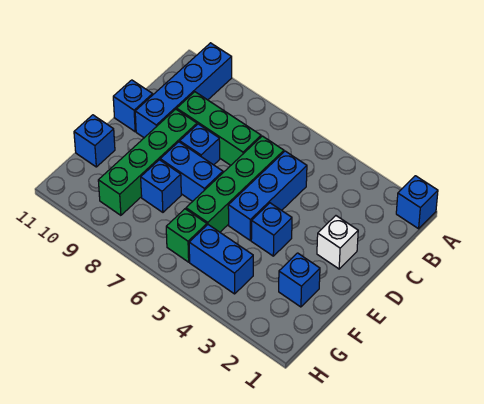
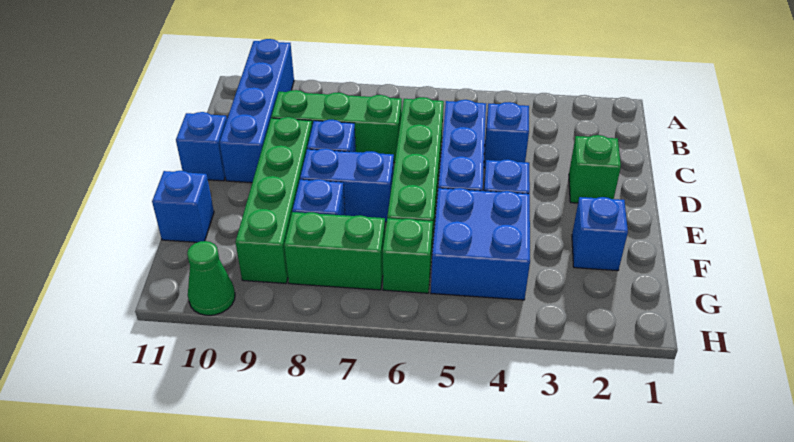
blue brick A1 level 1 -> blue brick C4 level 1
white brick D2 level 1 -> green brick D2 level 1
blue brick G4:G5 level 1 -> blue brick F4:G5 level 1
none -> green brick G7:G8 level 1
none -> green cone H10 level 1

